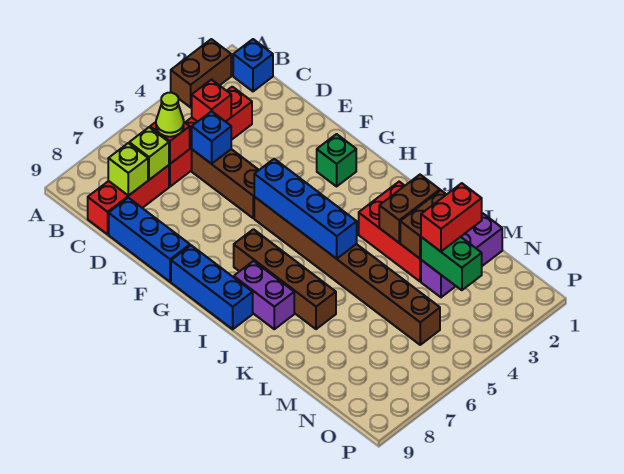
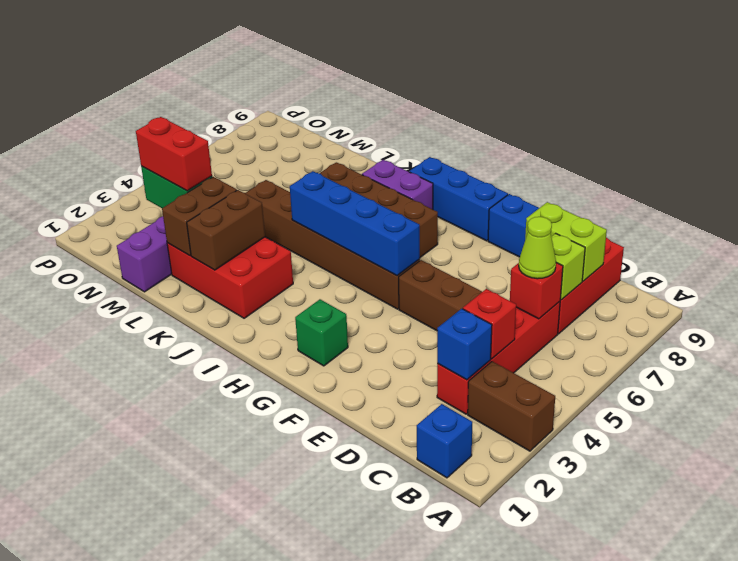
brown brick A2:A3 level 1 -> brown brick A3:B3 level 1
lime brick C8 level 2 -> lime brick C8:D8 level 2
blue brick D5 level 2 -> blue brick C3 level 2
brown brick G5:N5 level 1 -> brown brick G5:L5 level 1
red brick M2:M3 level 3 -> red brick M3:N3 level 3

